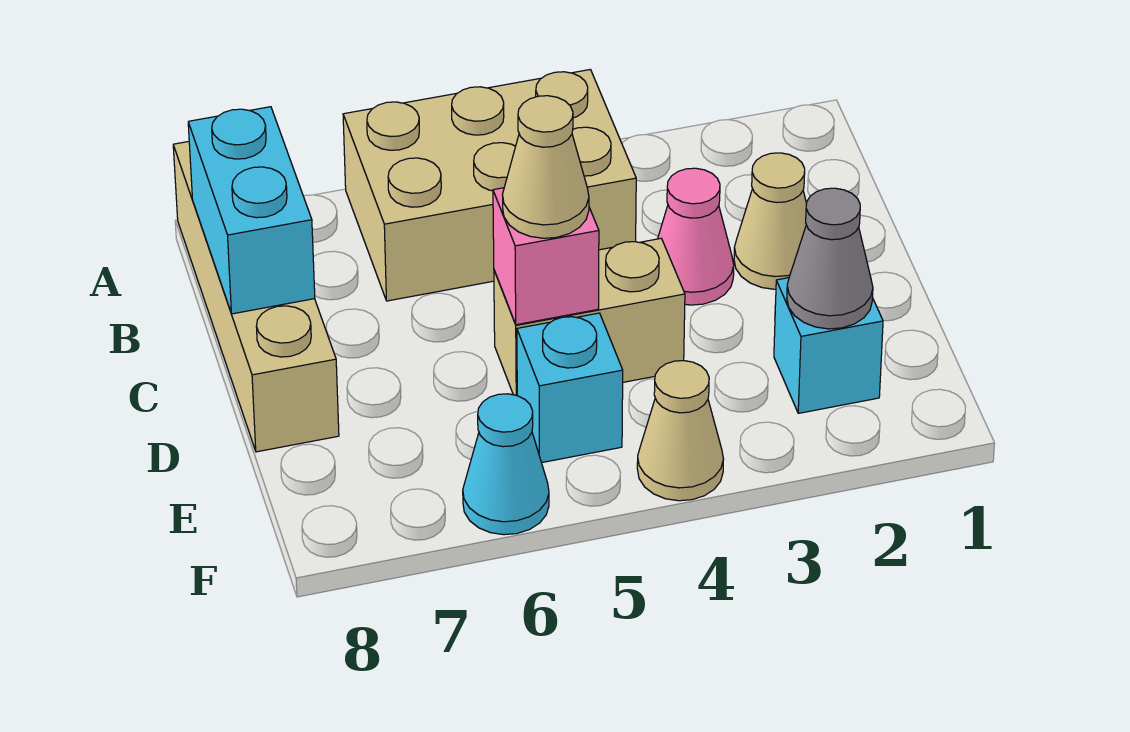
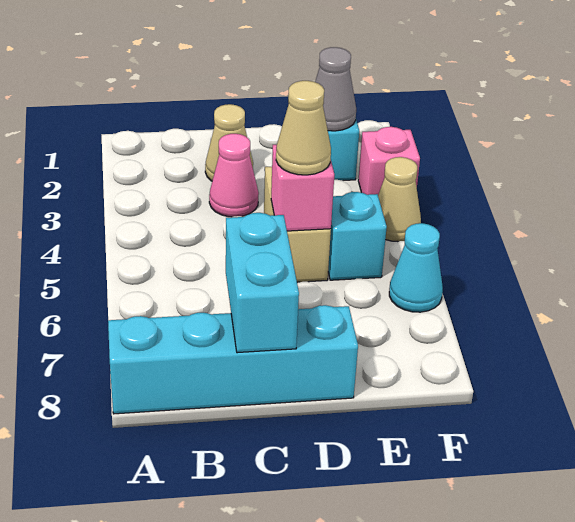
tan brick A4:B6 level 1 -> none
tan brick A8:D8 level 1 -> cyan brick A8:D8 level 1
cyan brick B8:C8 level 2 -> cyan brick C7:C8 level 2
none -> pink brick F3 level 1

